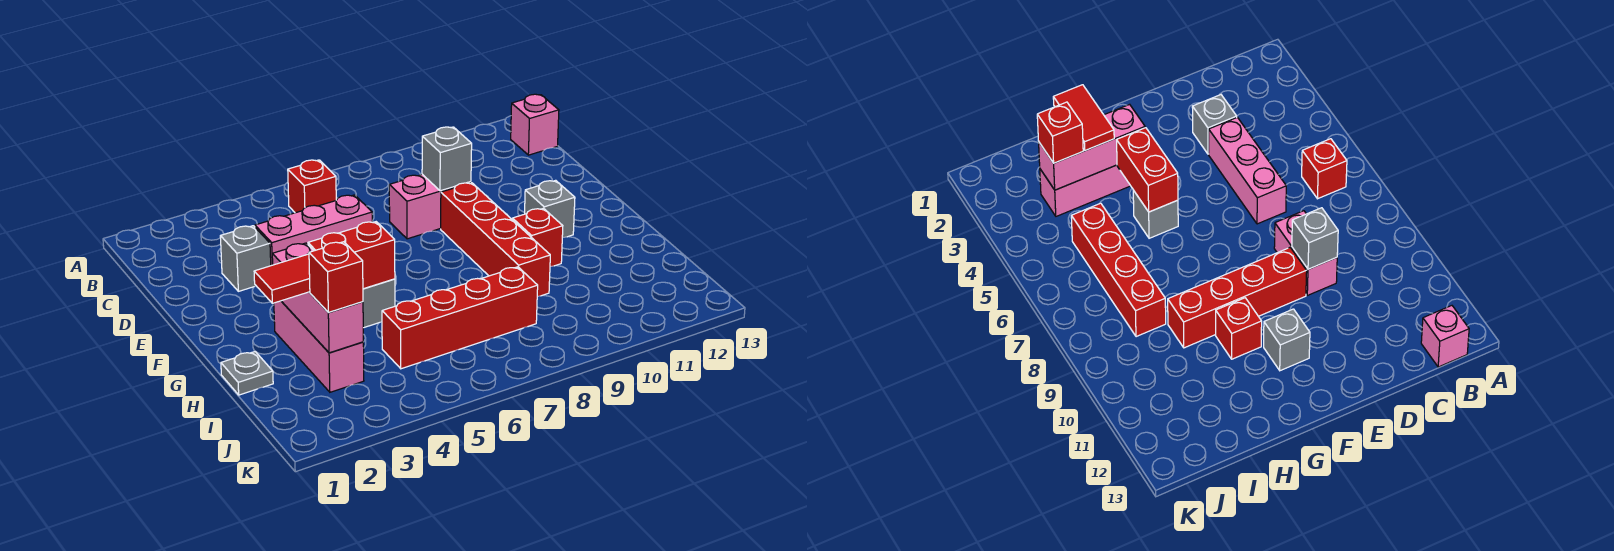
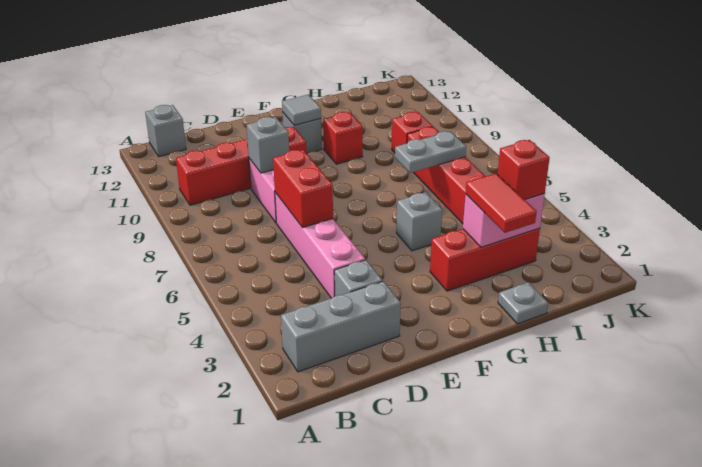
none -> grey brick B2:D2 level 1
red brick B6 level 1 -> red brick I9 level 1
pink brick B13 level 1 -> grey brick B13 level 1
pink brick D4:D6 level 1 -> pink brick D4:D7 level 1
red brick E9:H9 level 1 -> red brick B10:E10 level 1
none -> grey tile F11 level 2
pink brick G3:I3 level 1 -> red brick G3:I3 level 1
pink brick G3:I3 level 2 -> pink brick H3:I3 level 2
red brick G4:G5 level 2 -> red brick D6:D7 level 2
none -> grey plate H7:I7 level 2

